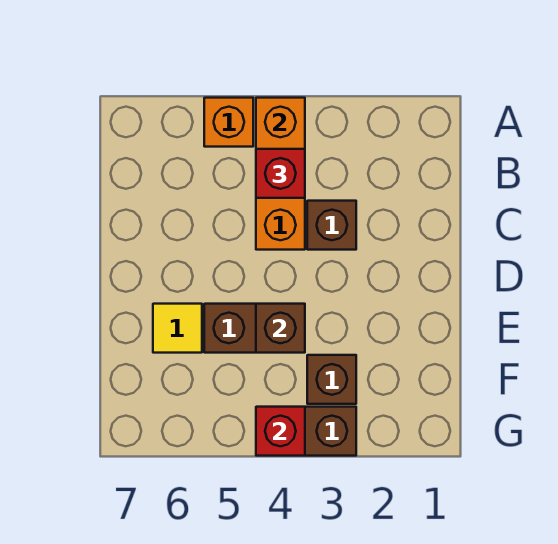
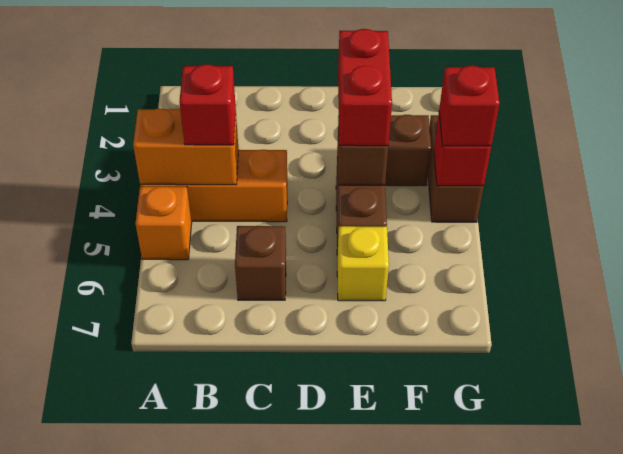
brown brick C3 level 1 -> brown brick C6 level 1
none -> red brick E3:E4 level 3
yellow tile E6 level 1 -> yellow brick E6 level 1
none -> red brick G4 level 3

